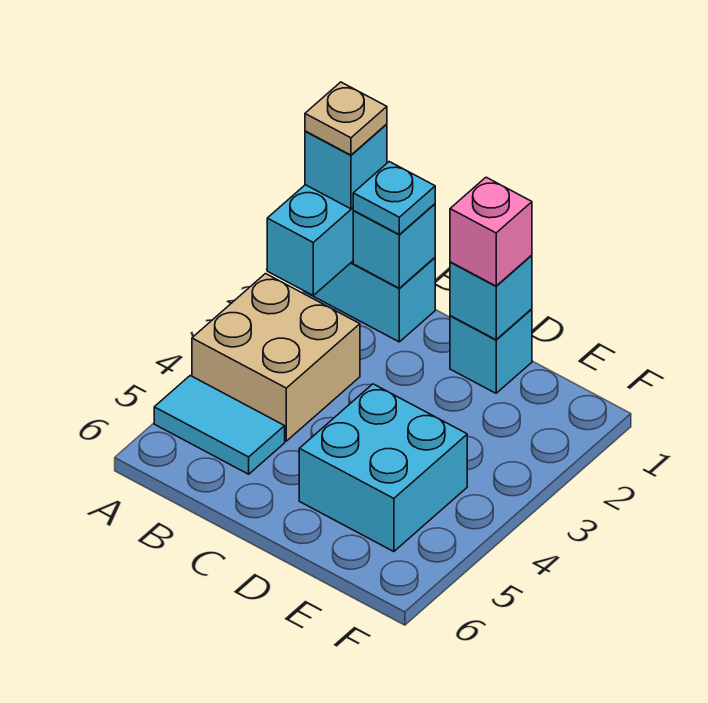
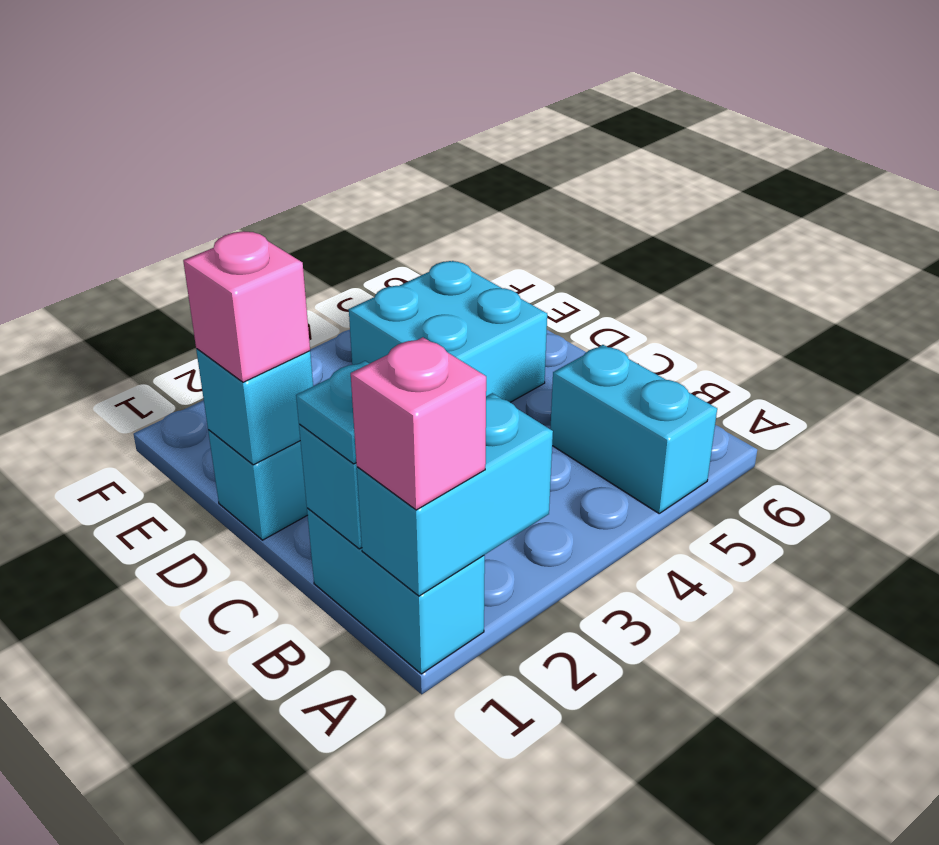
cyan brick A1 level 3 -> pink brick A1 level 3
tan plate A1 level 4 -> none
tan brick A3:B4 level 1 -> none
cyan tile A5:B5 level 1 -> cyan brick A5:B5 level 1

